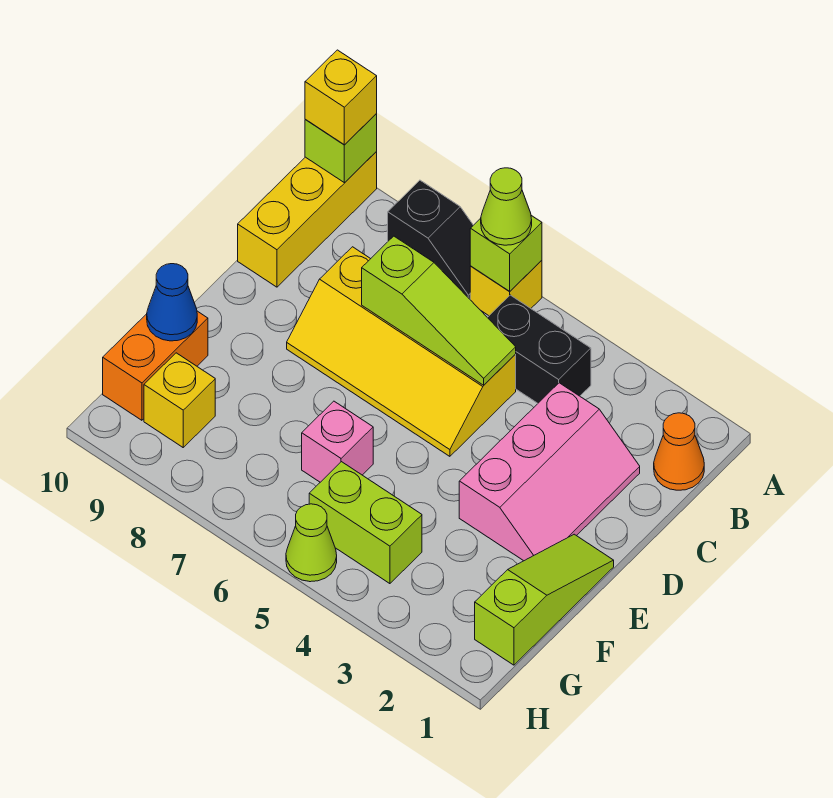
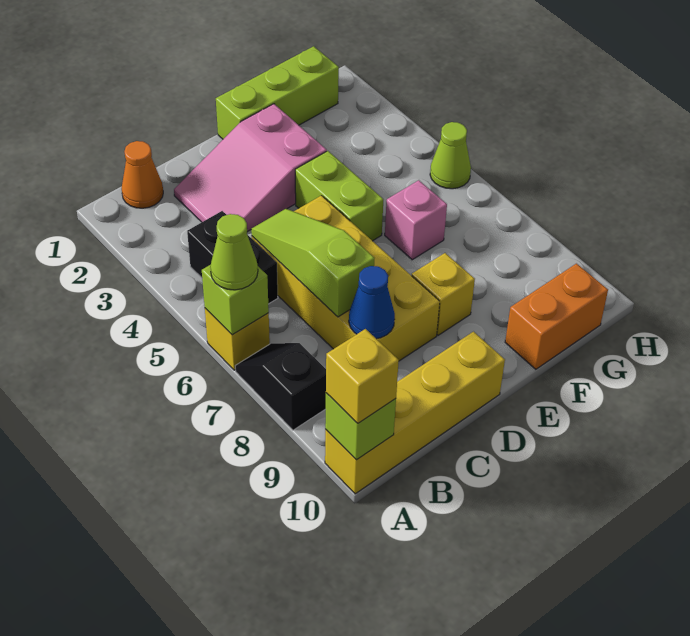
yellow brick A10:C10 level 1 -> yellow brick A10:D10 level 1
pink slope C2:E3 level 1 top 3 -> pink slope C2:E3 level 1 top E
yellow slope C5:D8 level 1 top C -> yellow brick C5:D8 level 1
lime slope E1:G1 level 1 top G -> lime brick E1:G1 level 1
blue cone F10 level 2 -> blue cone C8 level 2
lime brick G4:G5 level 1 -> lime brick E4:E5 level 1
yellow brick G9 level 1 -> yellow brick E8 level 1

